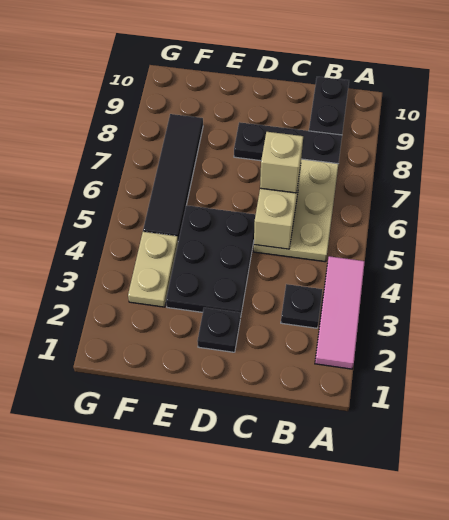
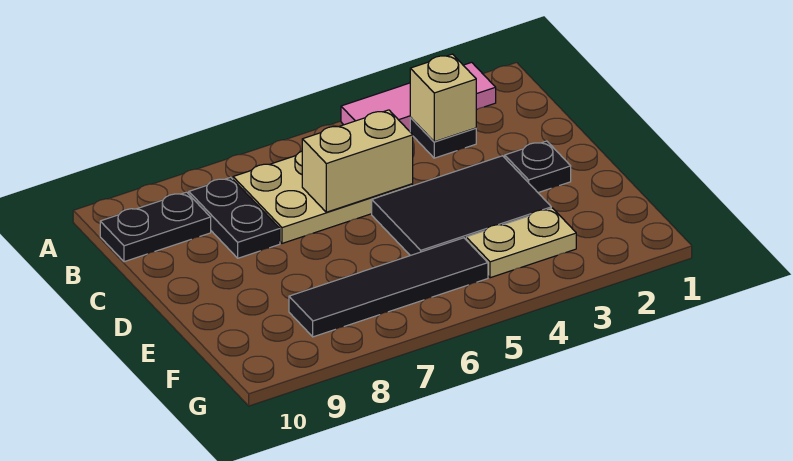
black plate B8:D8 level 1 -> black plate B8:C8 level 1
tan brick C6 level 3 -> tan brick B3 level 2
black plate D3:E5 level 1 -> black tile D3:E5 level 1

